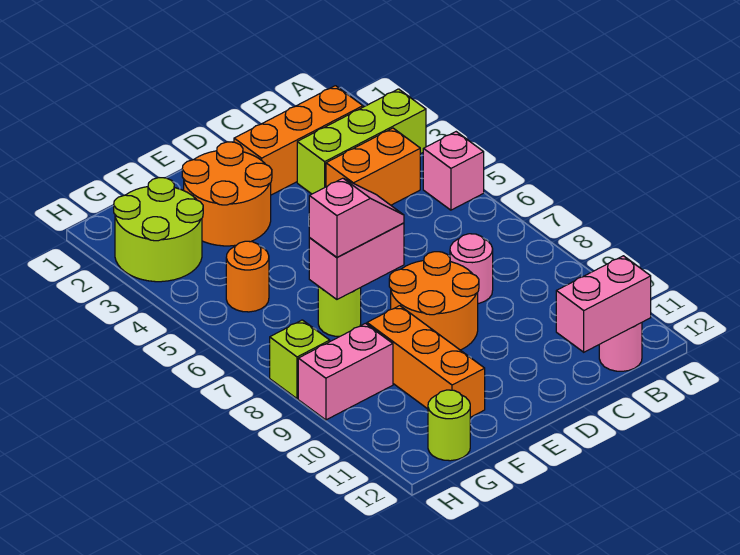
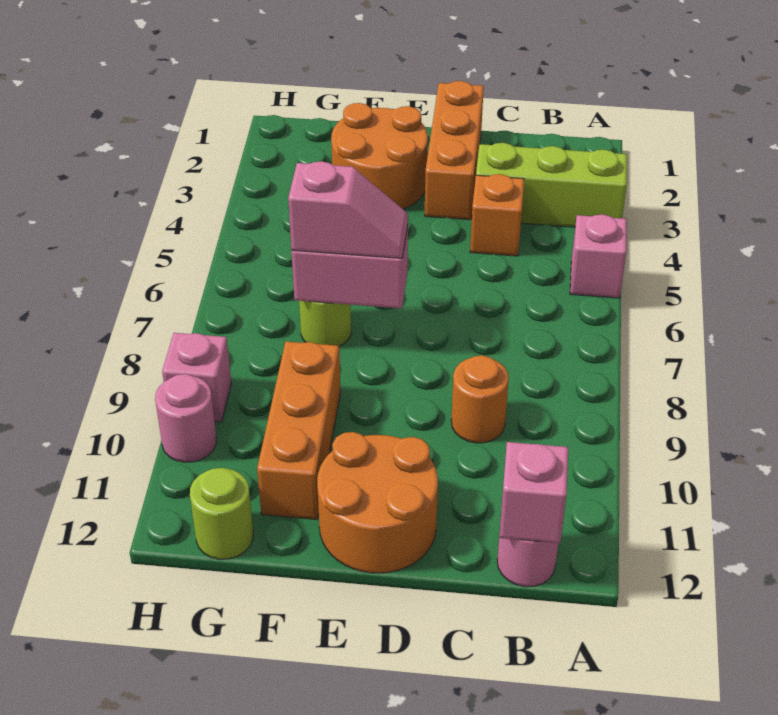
orange brick B2:D2 level 1 -> orange brick D1:D3 level 1
orange brick B4:C4 level 1 -> orange brick C4 level 1
pink brick B12:C12 level 2 -> pink brick B12 level 2
pink round brick C8 level 1 -> pink round brick H10 level 1
orange round brick D8:E9 level 1 -> orange round brick D11:E12 level 1
lime round brick G2:H3 level 1 -> none
orange round brick G5 level 1 -> orange round brick C9 level 1
pink brick G9:H9 level 1 -> pink brick H9 level 1
lime brick H8 level 1 -> none

